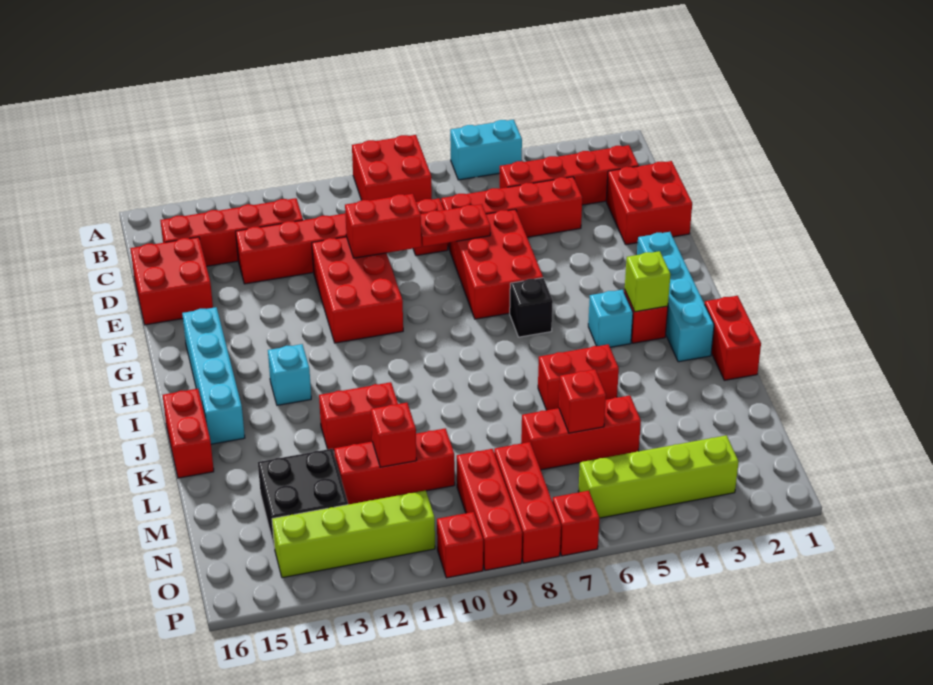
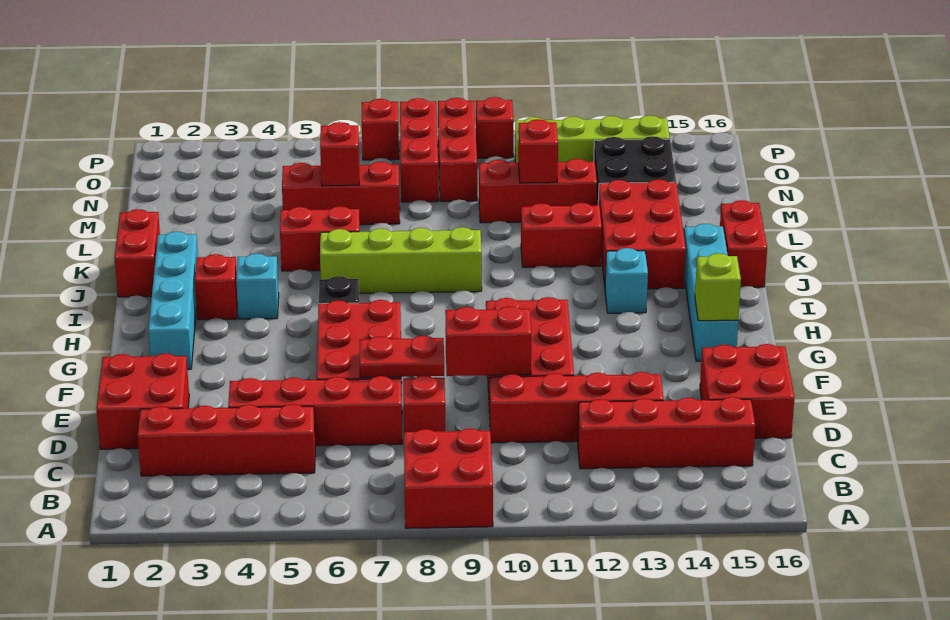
cyan brick A5:A6 level 1 -> none
lime brick I3 level 2 -> lime brick G15 level 2
none -> red brick J13:L14 level 1
lime brick O3:O6 level 1 -> lime brick J6:J9 level 1

